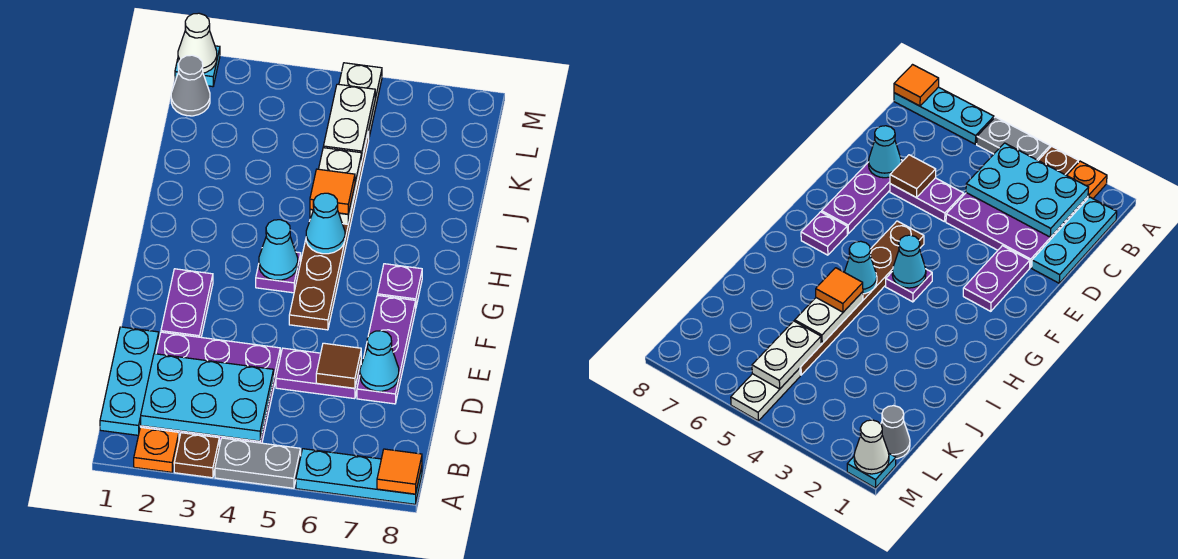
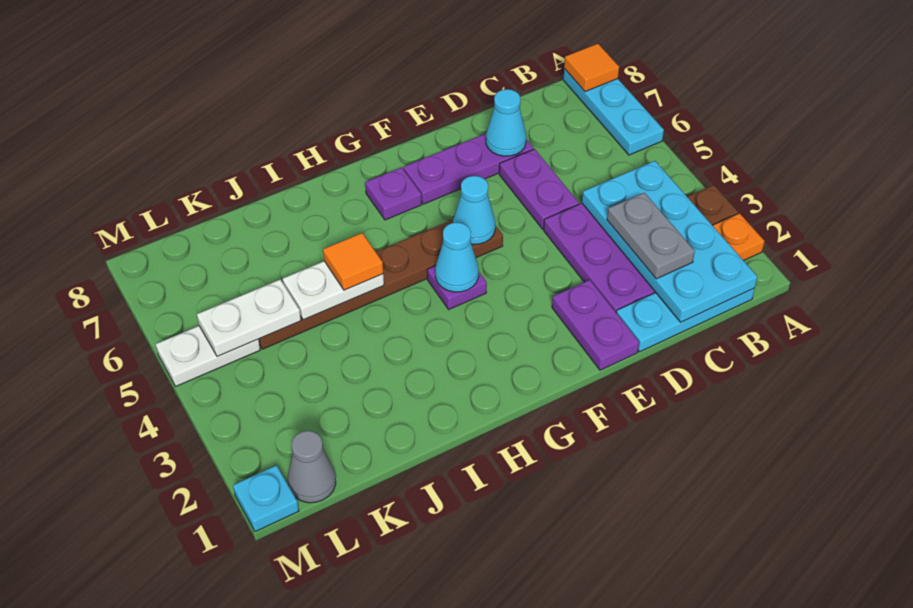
grey plate A4:A5 level 1 -> grey plate C2:C3 level 3
cyan plate B2:C4 level 2 -> cyan plate B1:C4 level 2
brown tile D6 level 2 -> none
purple plate E2:F2 level 1 -> purple plate E1:E2 level 1
cyan cone H5 level 2 -> cyan cone F5 level 2
white cone M1 level 2 -> none

